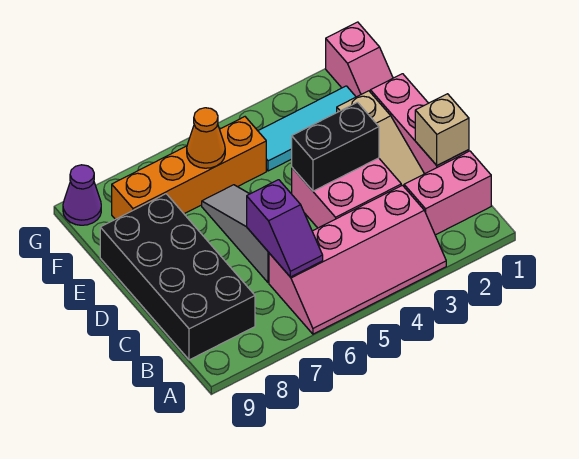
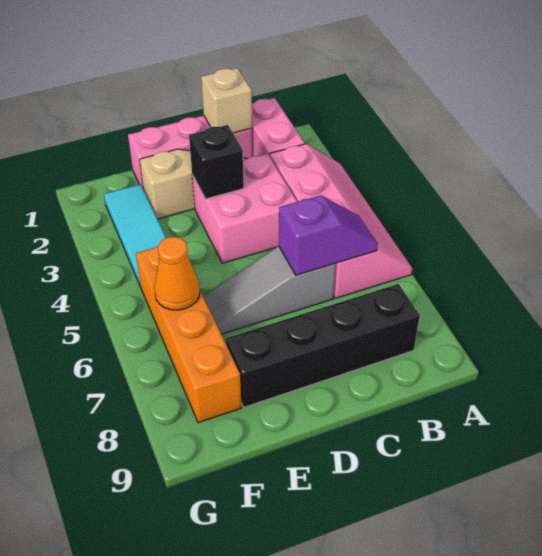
black brick B8:E9 level 1 -> black brick B8:E8 level 1
black brick D3:D4 level 2 -> black brick D3 level 2
pink slope F1:G1 level 1 top G -> none
purple cone G9 level 1 -> none

